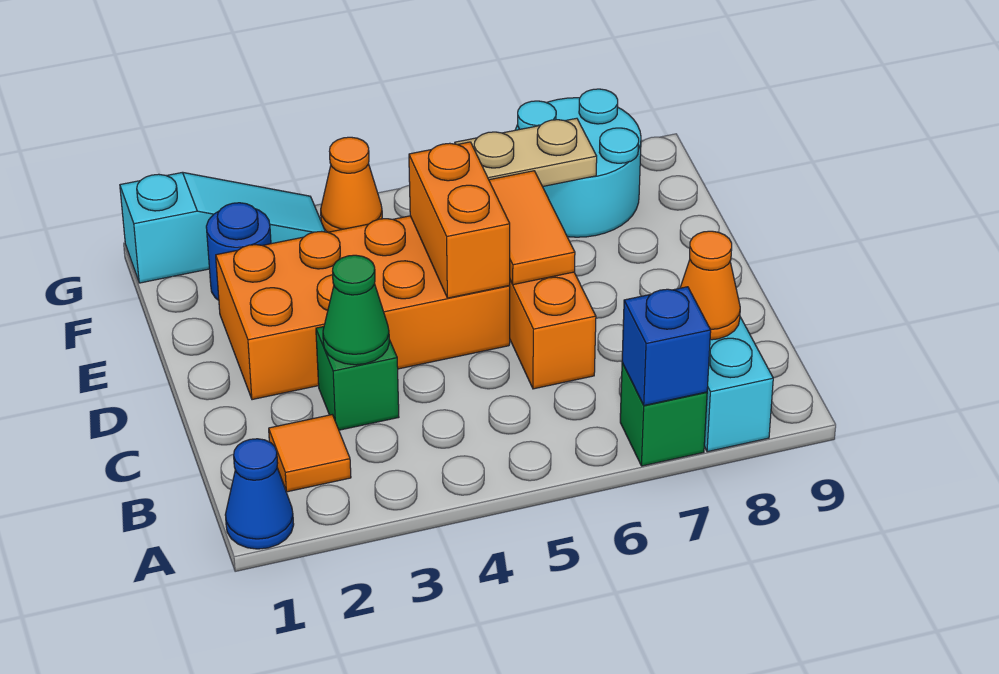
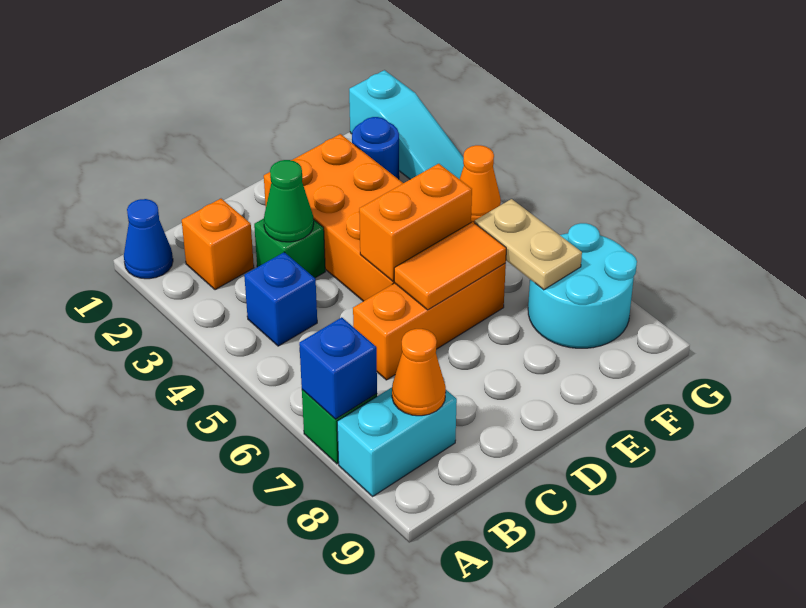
orange tile B2 level 1 -> orange brick B2 level 1
none -> blue brick B4 level 1

